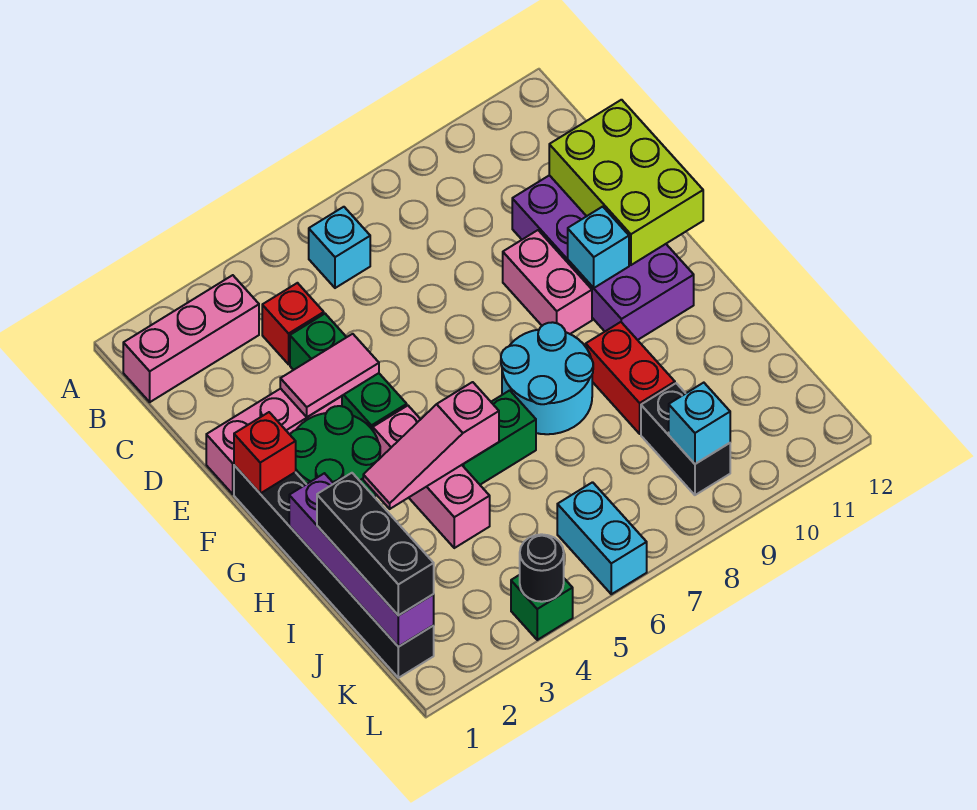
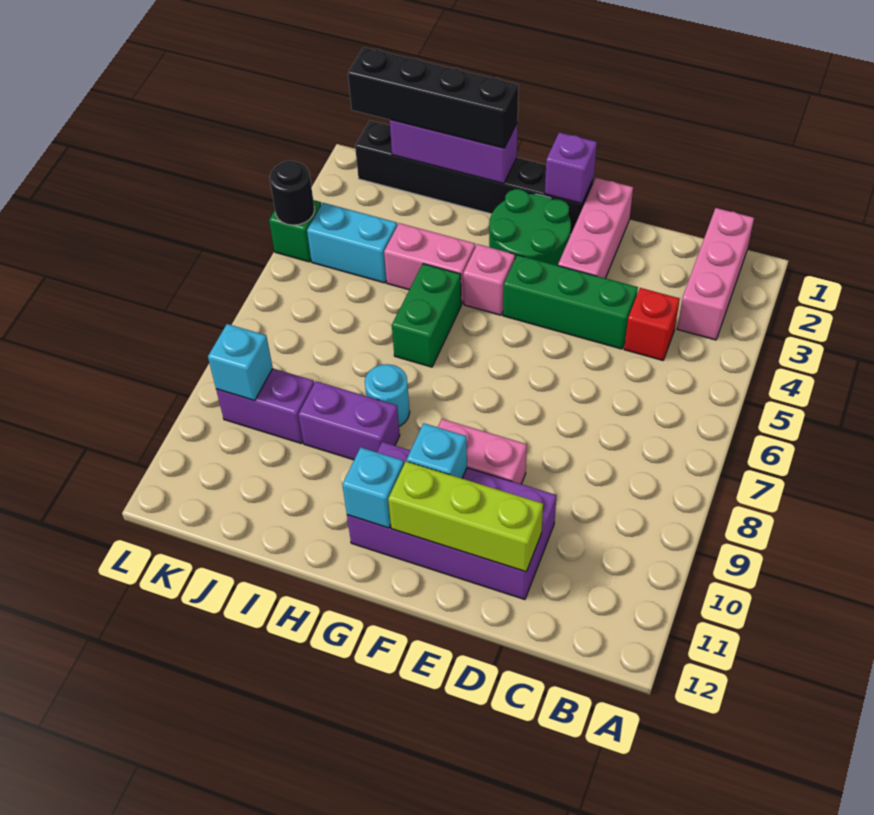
cyan brick B6 level 1 -> cyan brick G11 level 2
lime brick D11:F12 level 2 -> lime brick D11:F11 level 2
pink tile E3:E4 level 2 -> none
red brick F1 level 2 -> purple brick F1 level 2
cyan round brick G7:H8 level 1 -> cyan round brick H8 level 1
purple brick H1:K1 level 2 -> purple brick H1:J1 level 2
pink slope H3:H5 level 2 top 5 -> none
red brick H9:I9 level 1 -> purple brick H9:I9 level 1
black brick I1:K1 level 3 -> black brick H1:K1 level 3
black brick J9:K9 level 1 -> purple brick J9:K9 level 1
cyan brick K6:L6 level 1 -> cyan brick J4:K4 level 1

